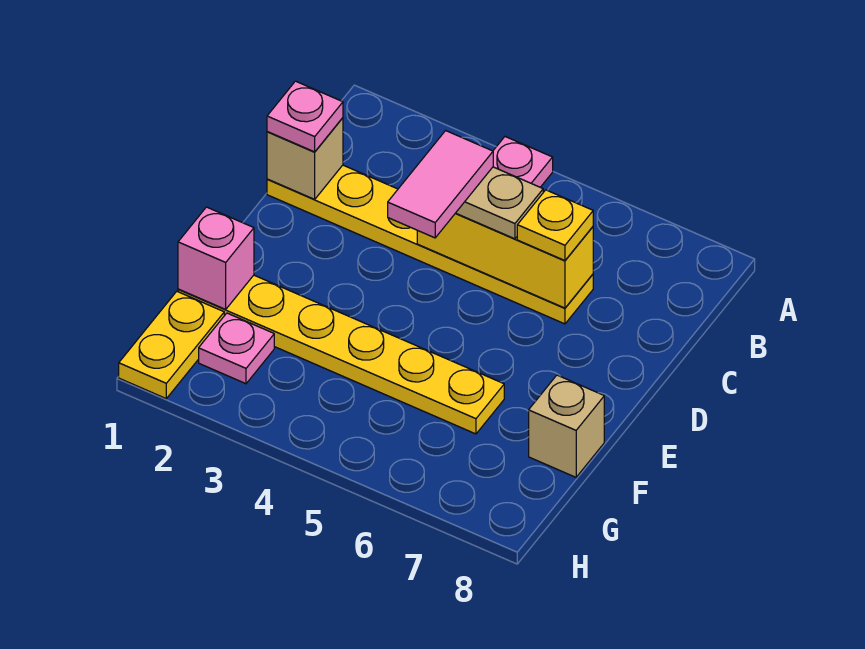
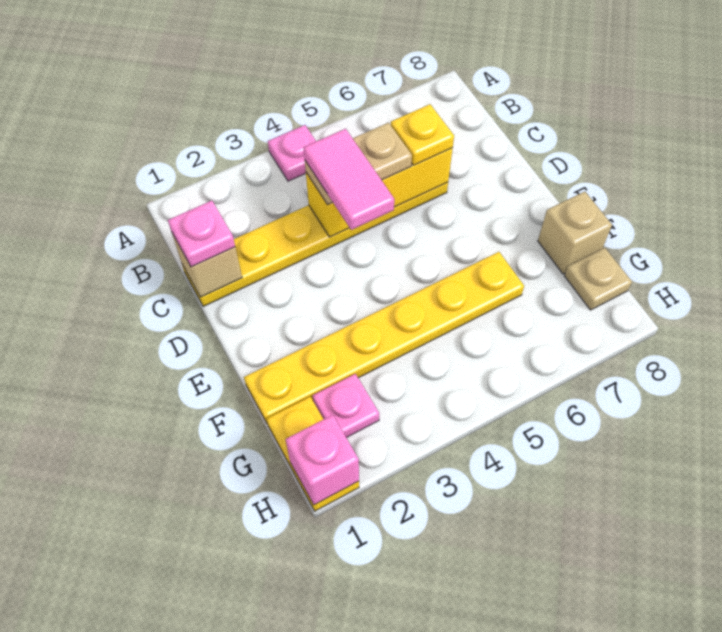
pink brick F1 level 2 -> pink brick H1 level 2
none -> tan plate G8 level 1

